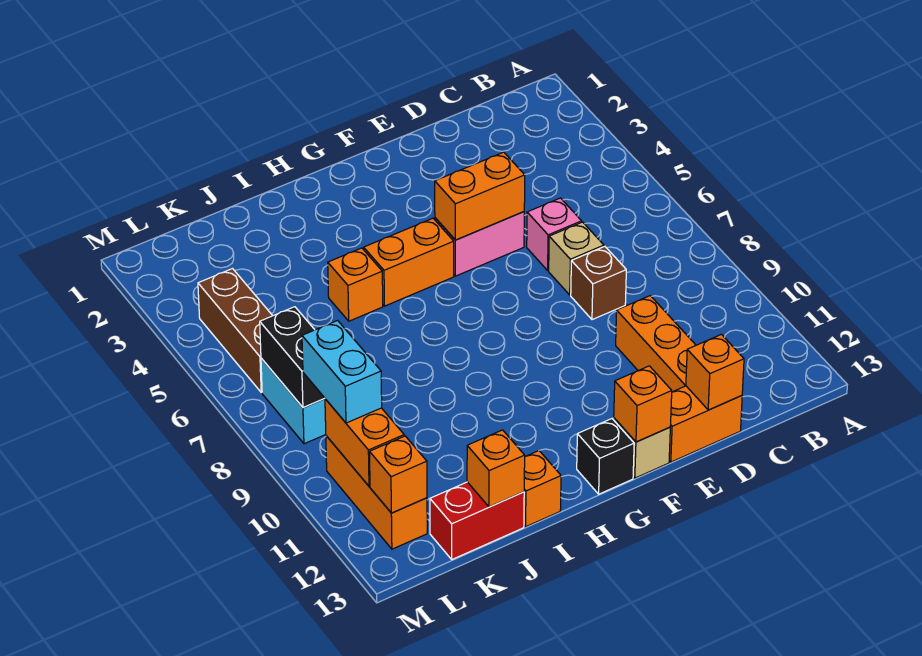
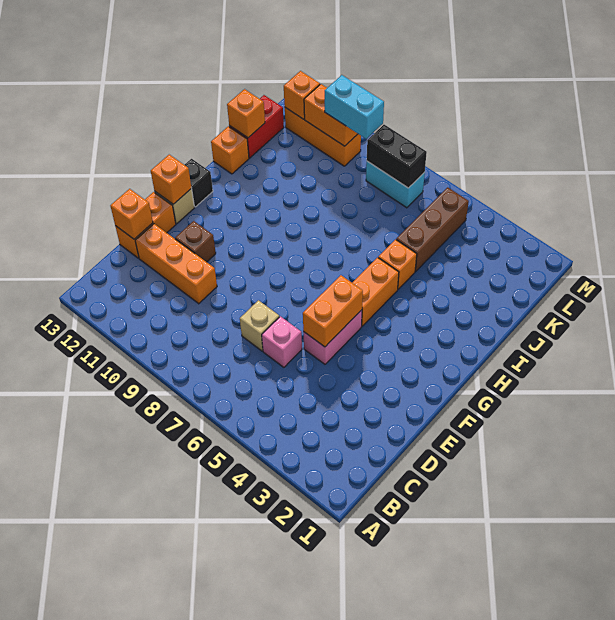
brown brick D8 level 1 -> brown brick E11 level 1
brown brick L4:L6 level 1 -> brown brick J5:L5 level 1

